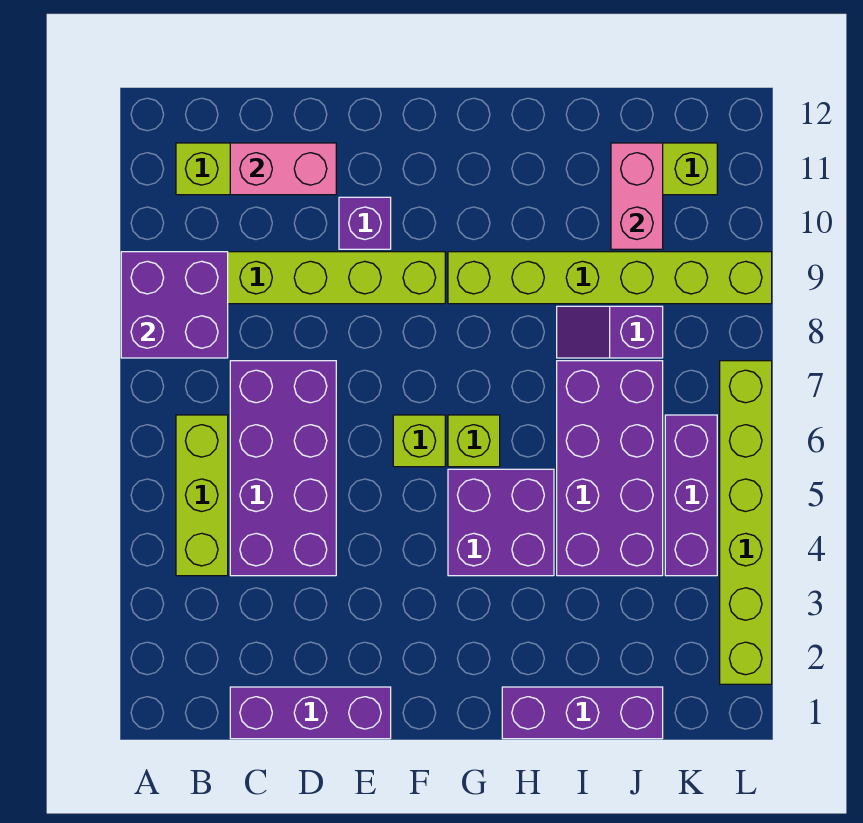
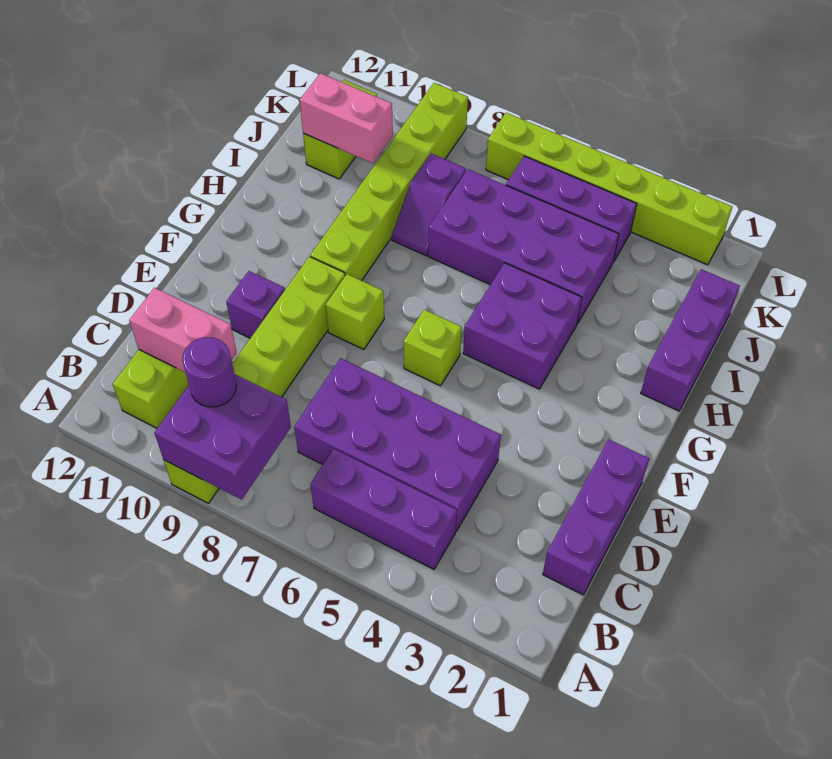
lime brick B4:B6 level 1 -> purple brick B4:B6 level 1
none -> purple round brick B9 level 3
pink brick C11:D11 level 2 -> pink brick C10:C11 level 2
lime brick G6 level 1 -> lime brick F8 level 1

